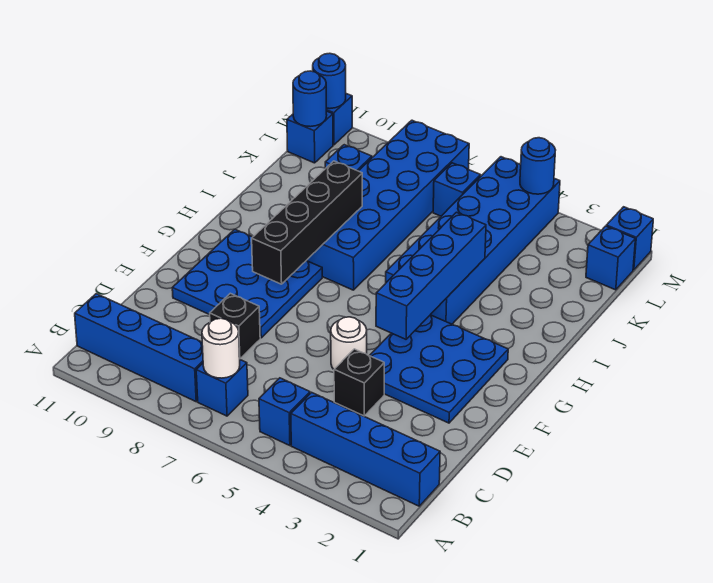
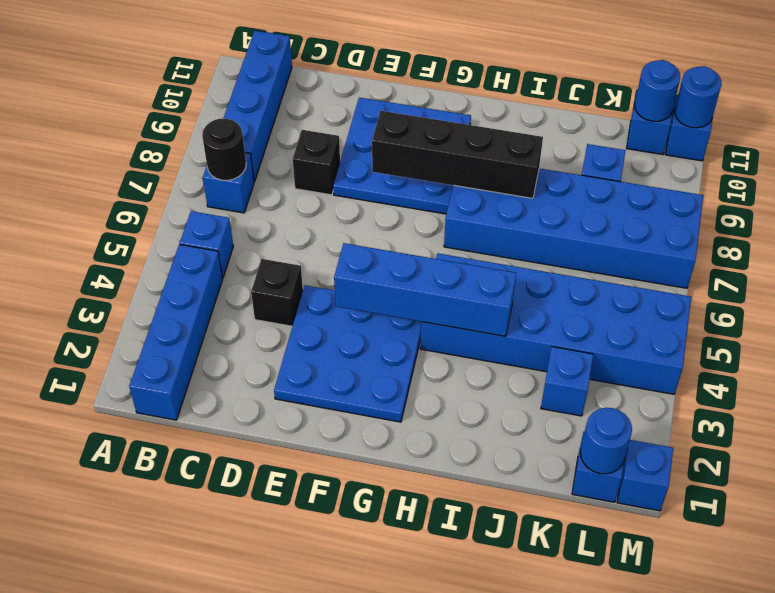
white round brick B7 level 2 -> black round brick B7 level 2
white round brick E5 level 1 -> none
blue brick L6 level 1 -> blue brick K3 level 1
blue round brick M4 level 2 -> blue round brick L1 level 2

